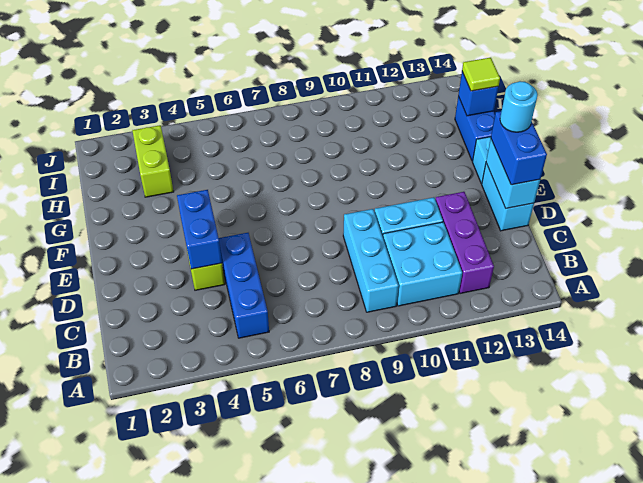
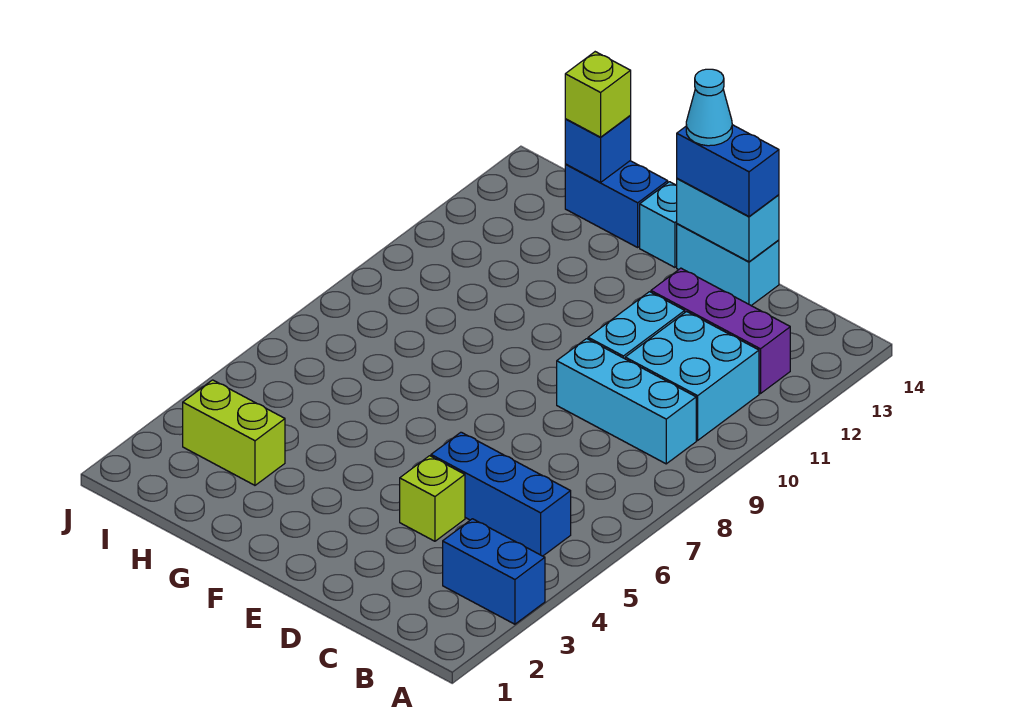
blue brick D4:E4 level 2 -> blue brick A3:B3 level 1
cyan round brick E14 level 4 -> cyan cone E14 level 4
lime tile H14 level 3 -> lime brick H14 level 3

